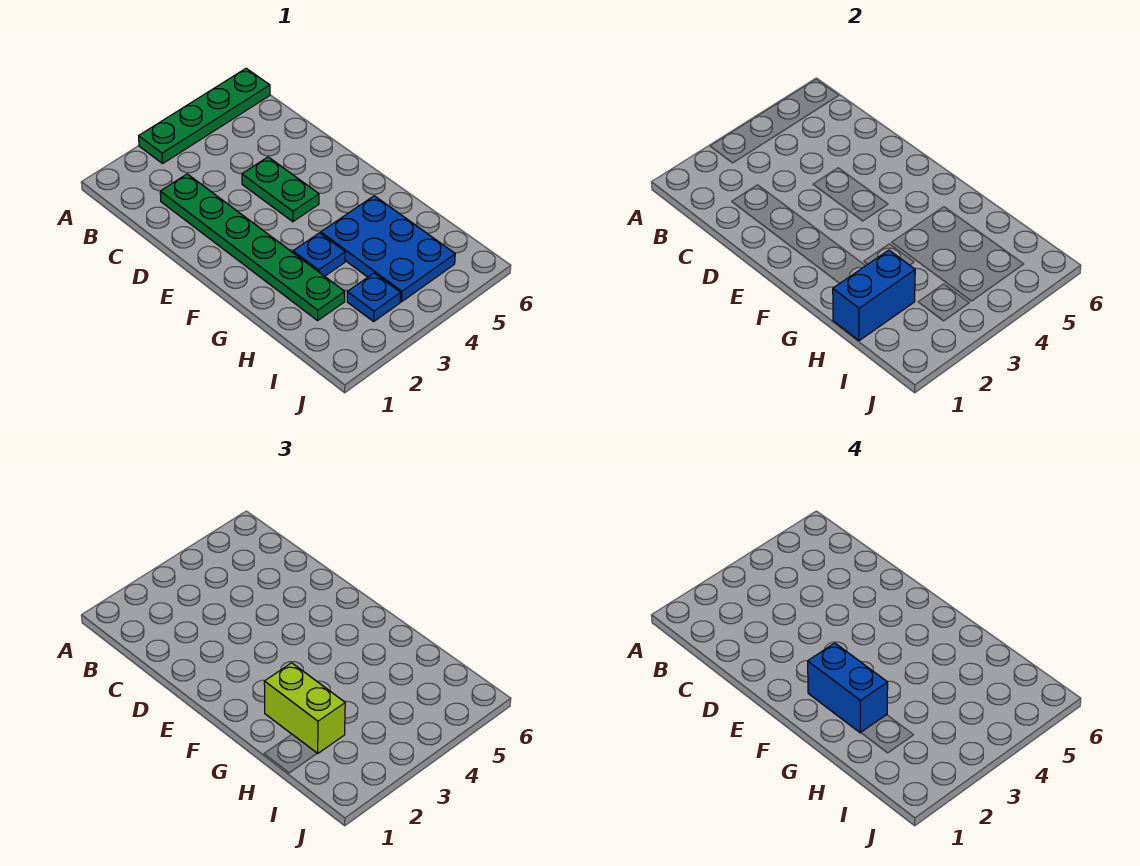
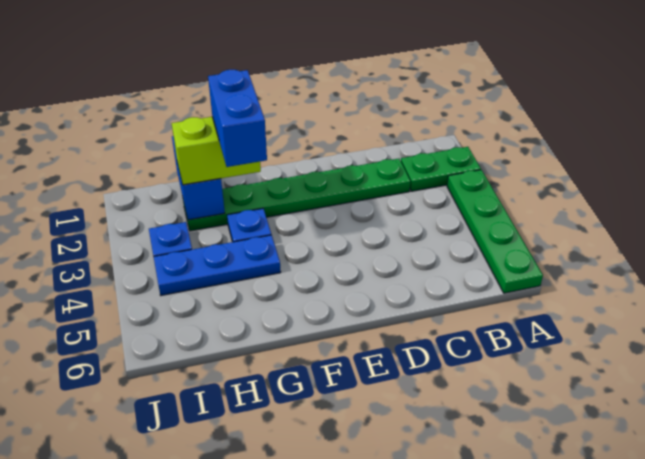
green plate D4:E4 level 1 -> green plate A2:B2 level 1
blue brick F2:G2 level 4 -> blue brick G2:G3 level 4
blue plate G4:I5 level 1 -> blue plate G4:I4 level 1

